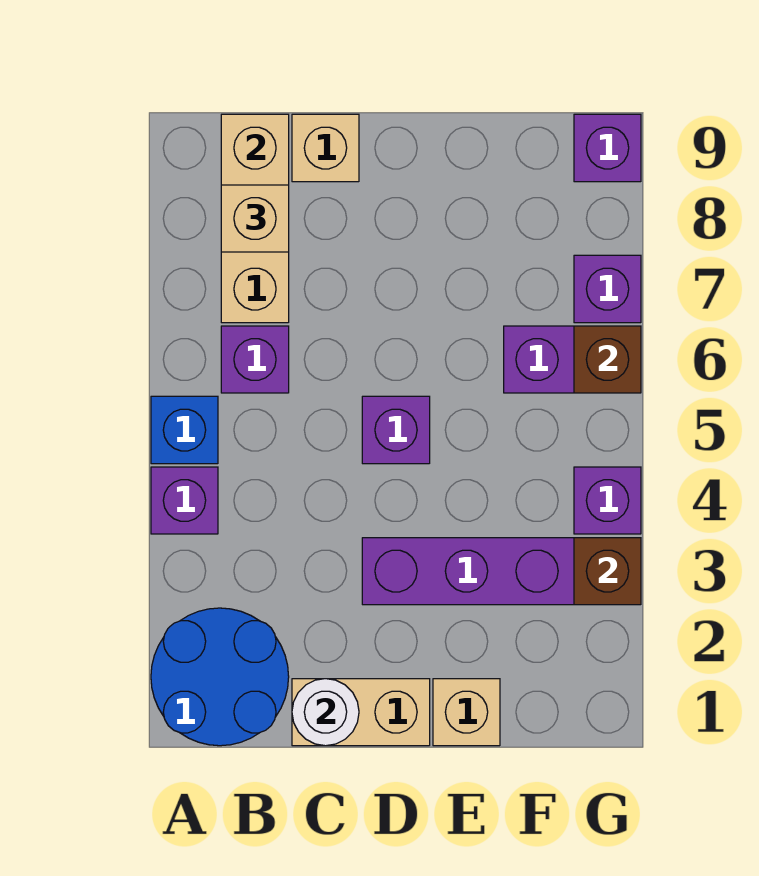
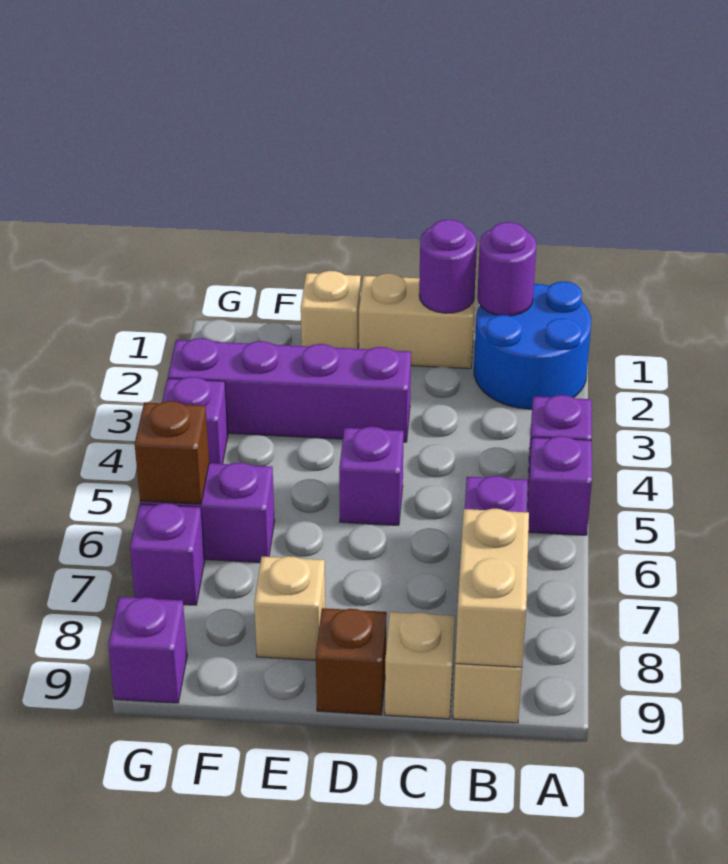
blue brick A5 level 1 -> purple brick A5 level 1
none -> purple round brick B1 level 2
tan brick B8 level 3 -> tan brick E8 level 1
white round brick C1 level 2 -> purple round brick C1 level 2
brown brick G3 level 2 -> brown brick D9 level 1

